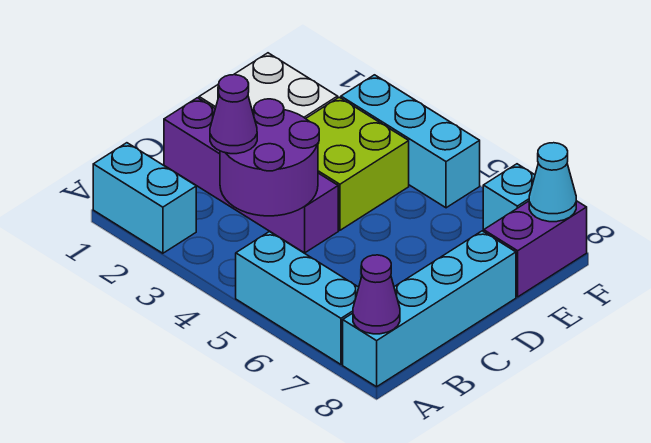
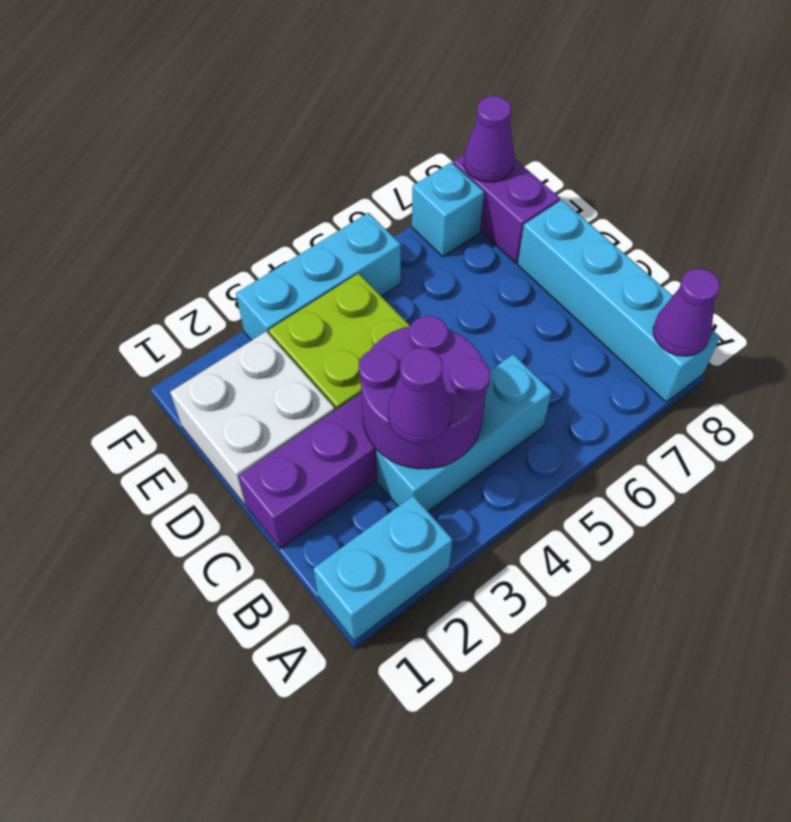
cyan brick A5:A7 level 1 -> cyan brick B3:B5 level 1
cyan cone F8 level 2 -> purple cone F8 level 2

